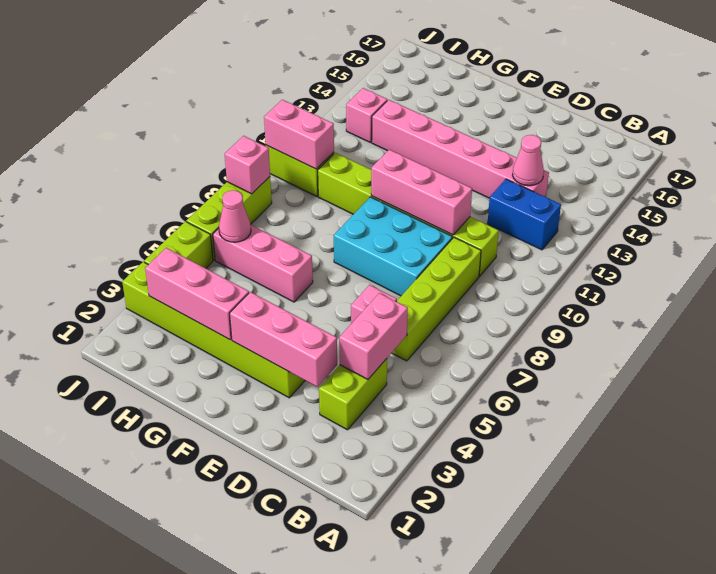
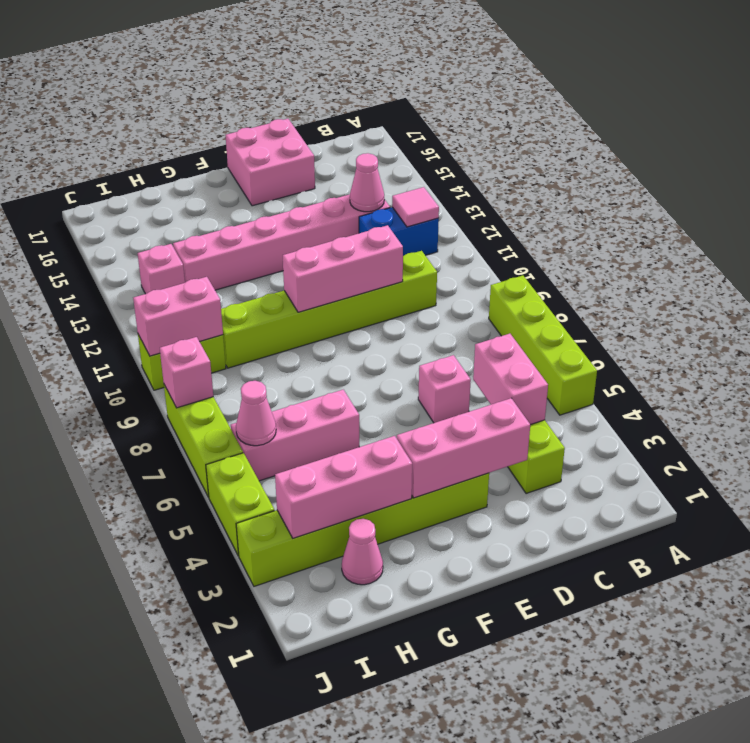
none -> pink tile B12 level 2
lime brick C6:C9 level 1 -> lime brick A5:A8 level 1
cyan brick D8:F9 level 1 -> none
none -> pink brick D16:E17 level 1
none -> pink cone H2 level 1

